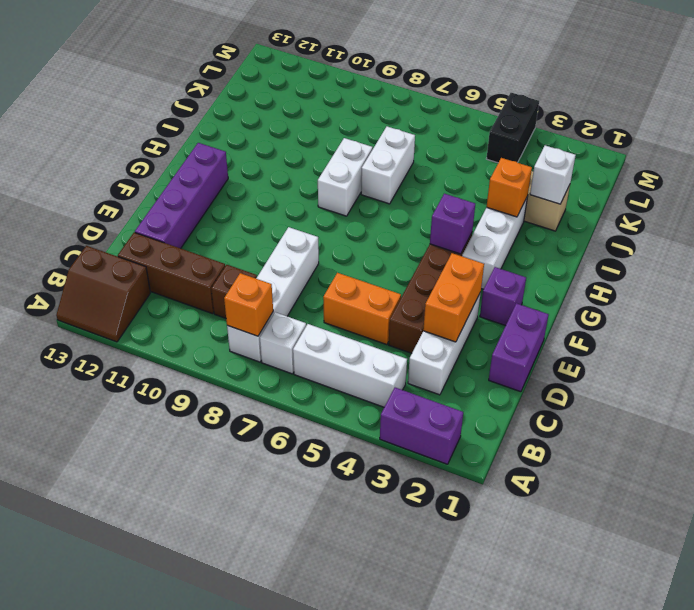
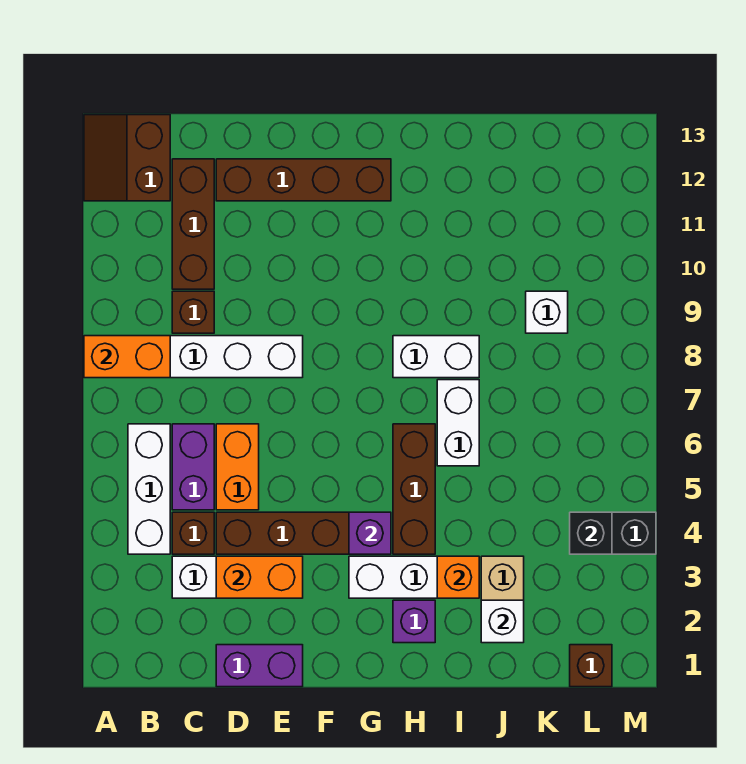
purple brick A2:A3 level 1 -> purple brick C5:C6 level 1
white brick B7 level 1 -> white brick K9 level 1
orange brick B8 level 2 -> orange brick A8:B8 level 2
none -> brown brick C4 level 1
purple brick D12:G12 level 1 -> brown brick D12:G12 level 1
purple brick F2 level 1 -> purple brick H2 level 1
none -> brown brick H4:H6 level 1
white brick I7:J7 level 1 -> white brick I6:I7 level 1
none -> brown brick L1 level 1
none -> black brick L4 level 2

